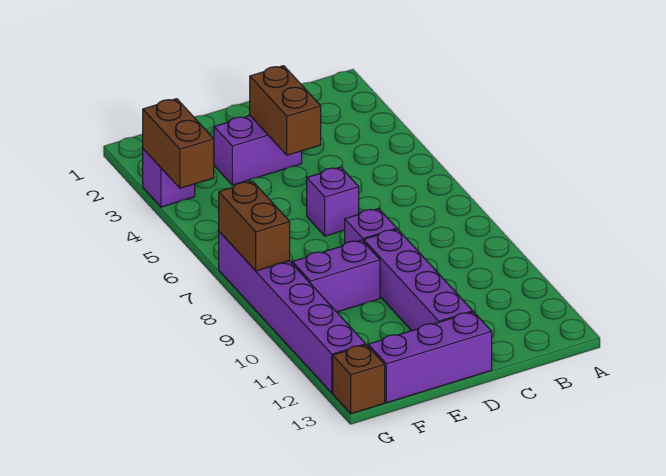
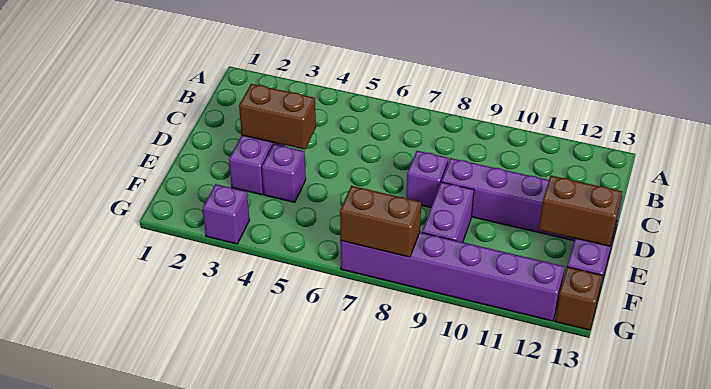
purple brick D6 level 1 -> purple brick E4 level 1
brown brick G3:G4 level 2 -> brown brick E12:E13 level 2

